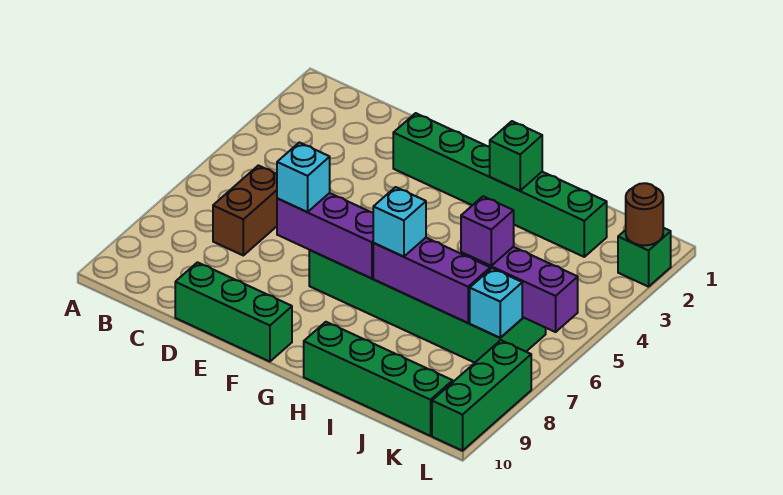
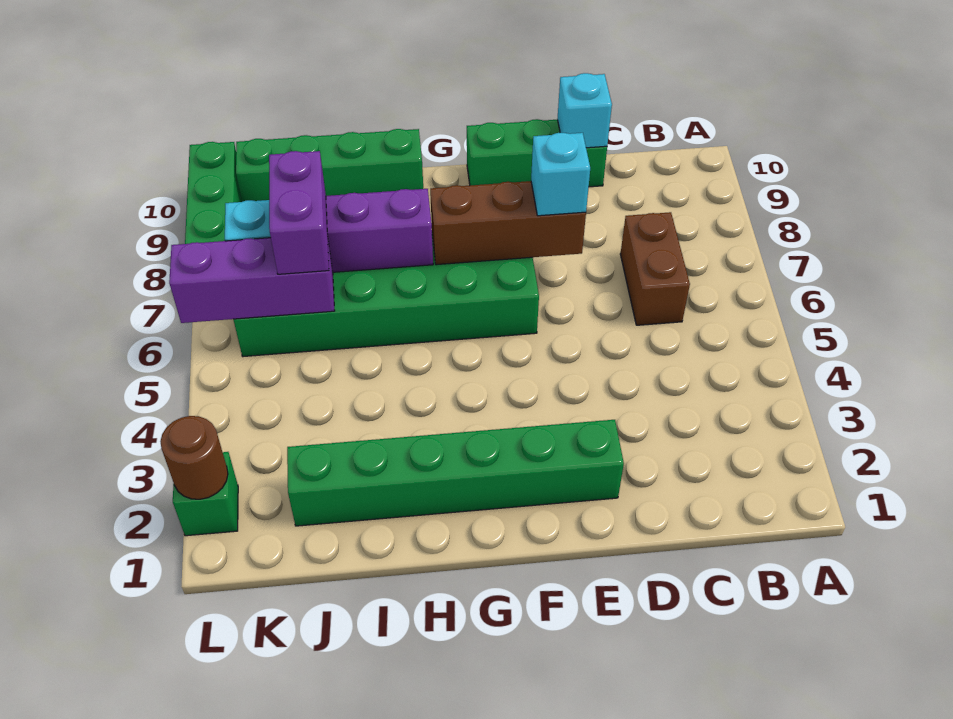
purple brick E7:G7 level 2 -> brown brick E7:G7 level 2
green brick H2 level 2 -> none
cyan brick H7 level 3 -> cyan brick D10 level 2
purple brick J6 level 3 -> purple brick J6:J7 level 3

